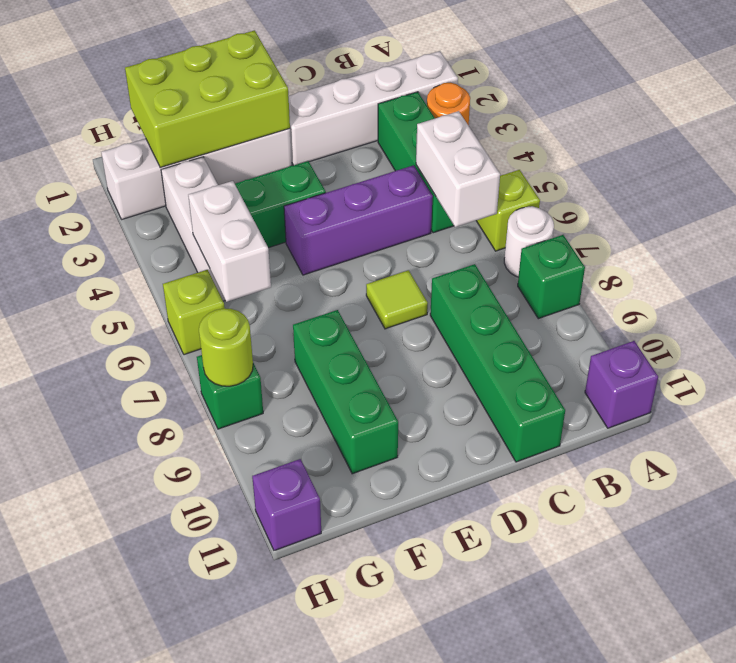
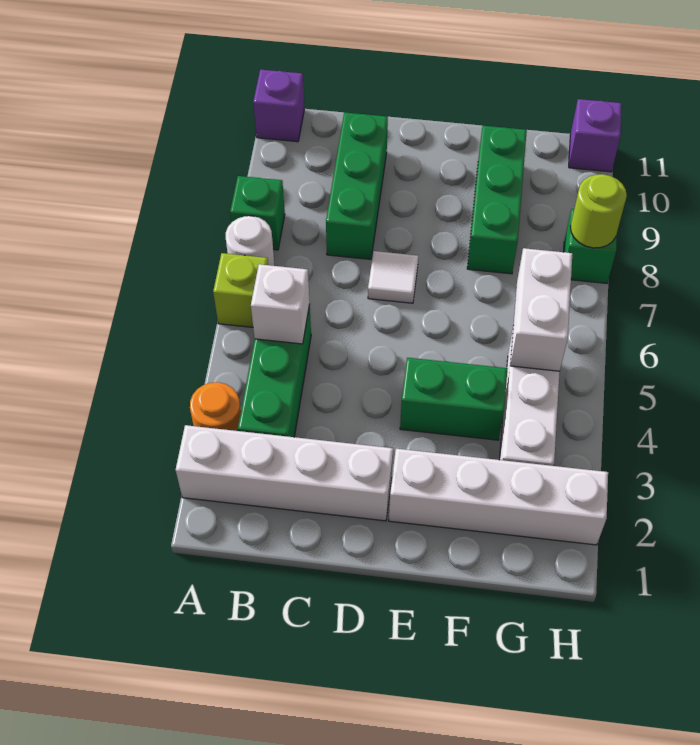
white brick B5:B6 level 2 -> white brick B5 level 2
purple brick C5:E5 level 1 -> none
green brick C8:C11 level 1 -> green brick C8:C10 level 1
lime tile D7 level 1 -> white tile D7 level 1
lime brick E1:G2 level 2 -> none
lime brick H6 level 1 -> none

